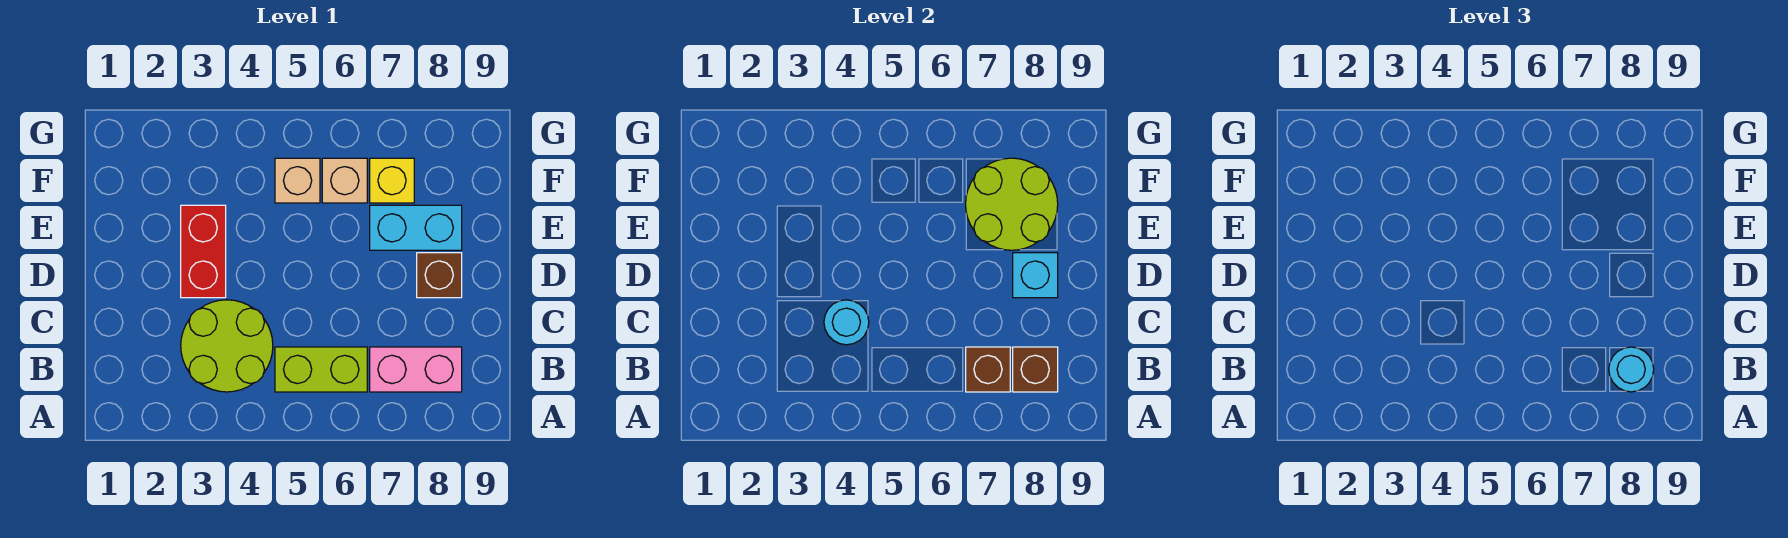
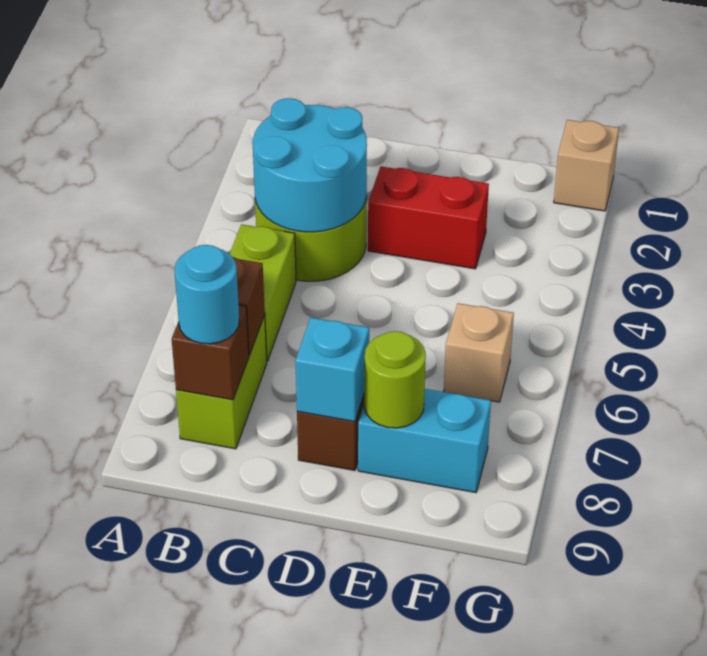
pink brick B7:B8 level 1 -> lime brick B7:B8 level 1
cyan round brick C4 level 2 -> cyan round brick B3:C4 level 2
cyan brick E7:E8 level 1 -> cyan brick E8:F8 level 1
lime round brick E7:F8 level 2 -> lime round brick E8 level 2
tan brick F5 level 1 -> tan brick G1 level 1
yellow brick F7 level 1 -> none

